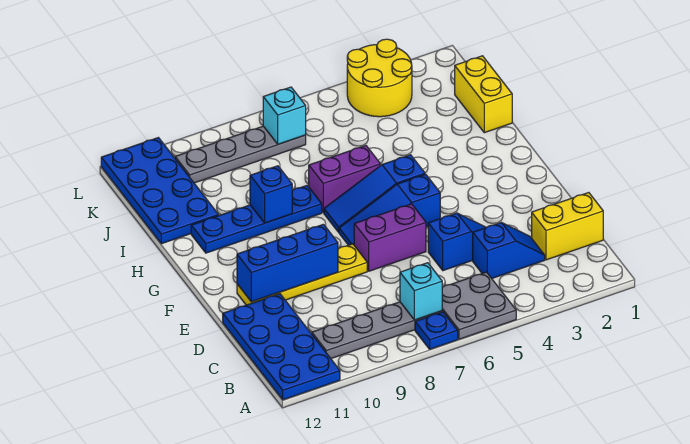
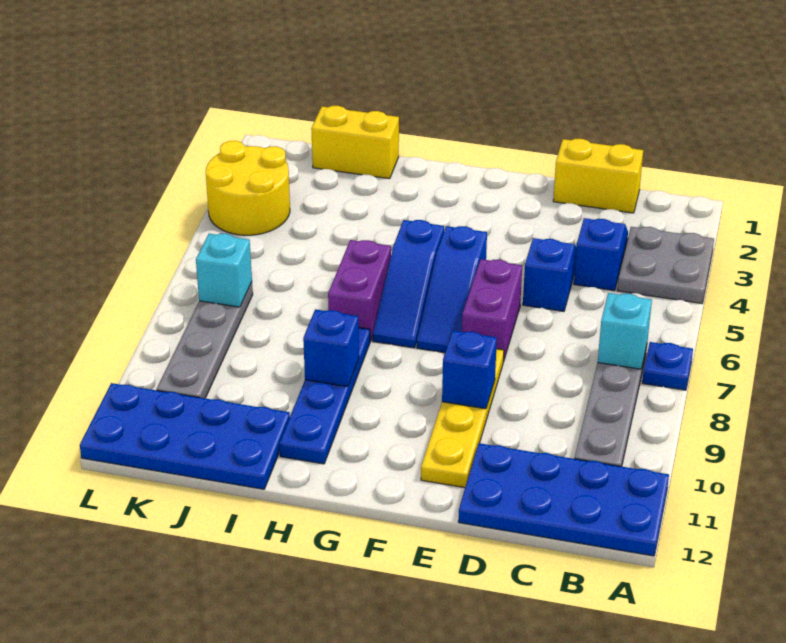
grey plate A5:B6 level 1 -> grey plate A3:B4 level 1
yellow brick C1:C2 level 1 -> yellow brick C1:D1 level 1
blue brick E9:E11 level 2 -> blue brick E9 level 2

